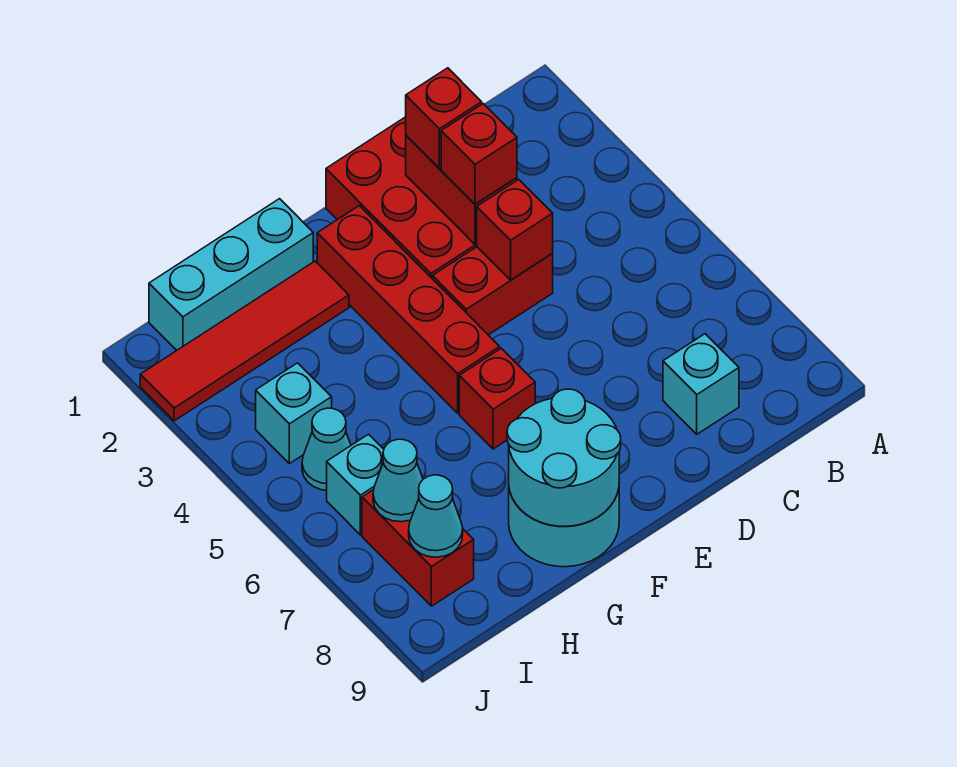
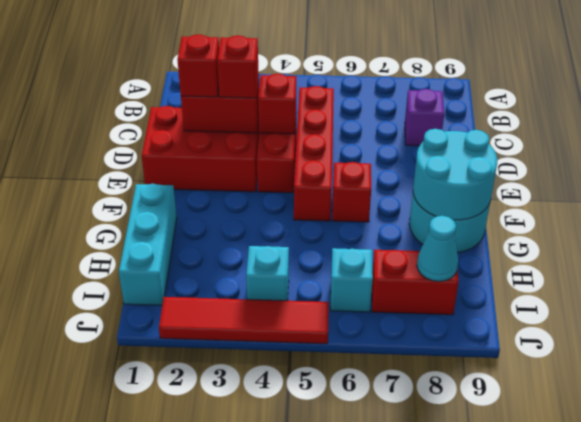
cyan brick C8 level 1 -> purple brick C8 level 1
red brick F2:F5 level 1 -> red brick C5:F5 level 1
red tile G2:J2 level 1 -> red tile J2:J5 level 1
cyan cone I5 level 1 -> none
cyan cone I7 level 2 -> none

